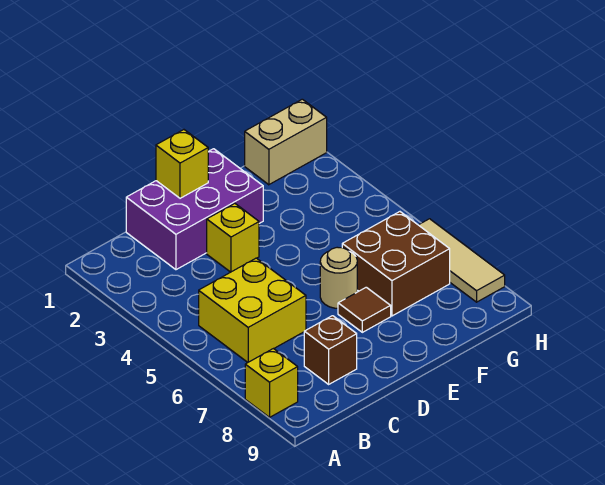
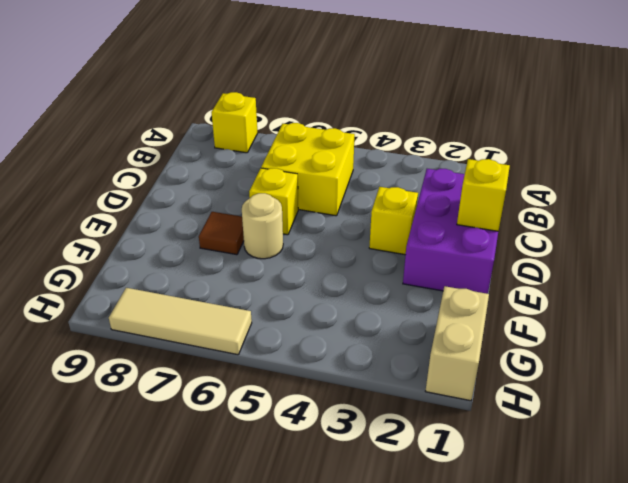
brown brick C8 level 1 -> none
none -> yellow brick D6 level 1
brown brick F6:G7 level 1 -> none

